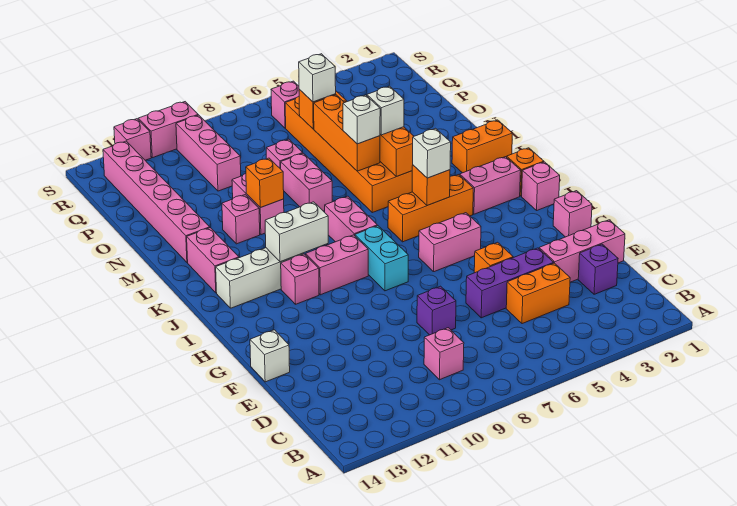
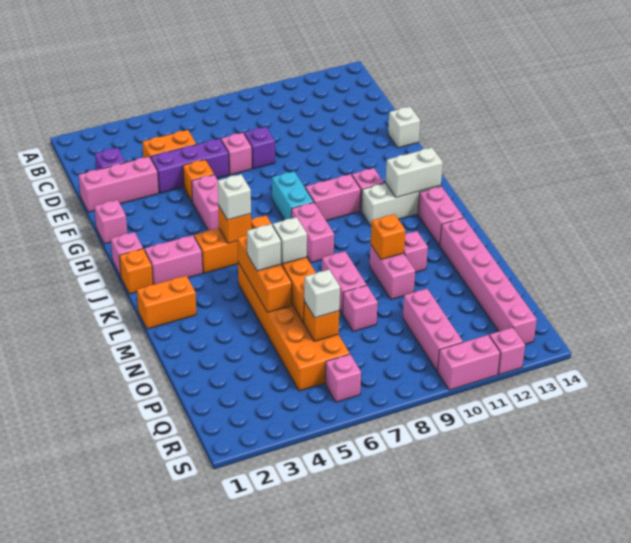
pink brick C9 level 1 -> pink brick E7 level 1
pink brick H5:H6 level 1 -> pink brick G5:H5 level 1
white brick J10:J11 level 2 -> white brick J12:J13 level 2

